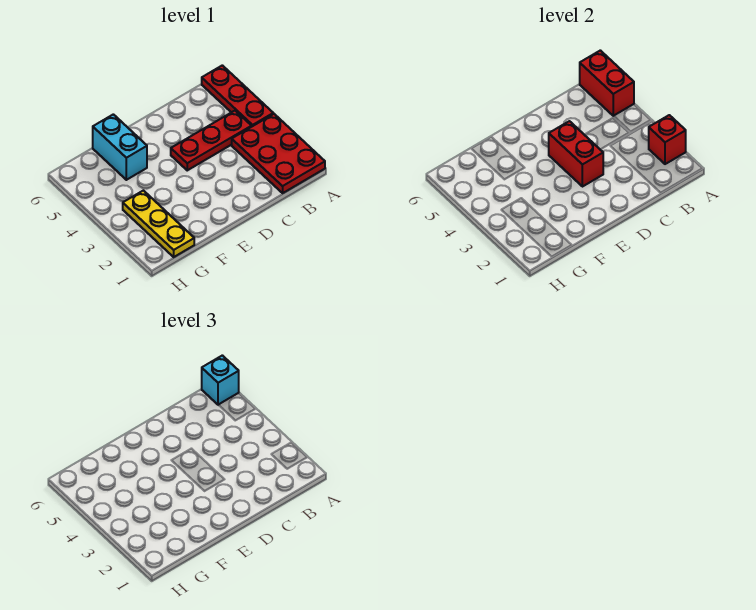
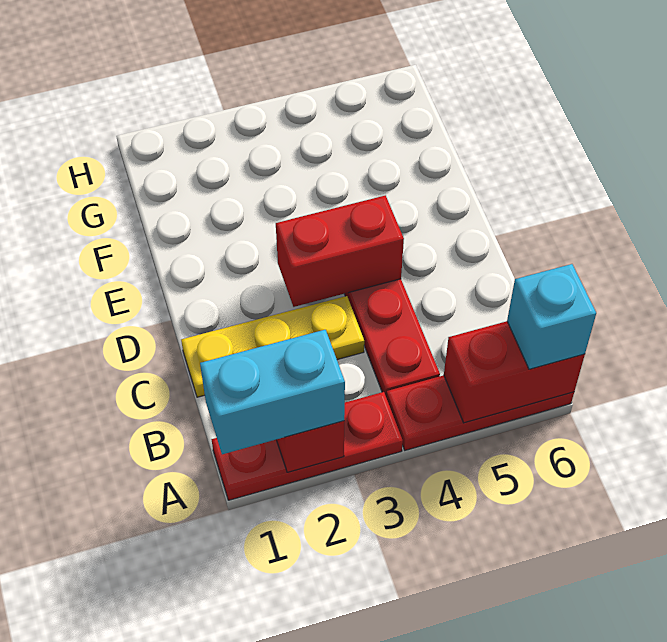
red plate A1:B3 level 1 -> red plate A1:A3 level 1
cyan brick F5:F6 level 1 -> cyan brick A1:A2 level 3
yellow plate G1:G3 level 1 -> yellow plate C1:C3 level 1

